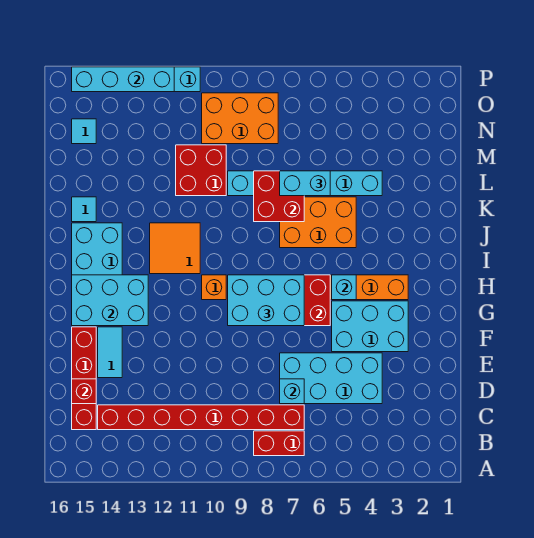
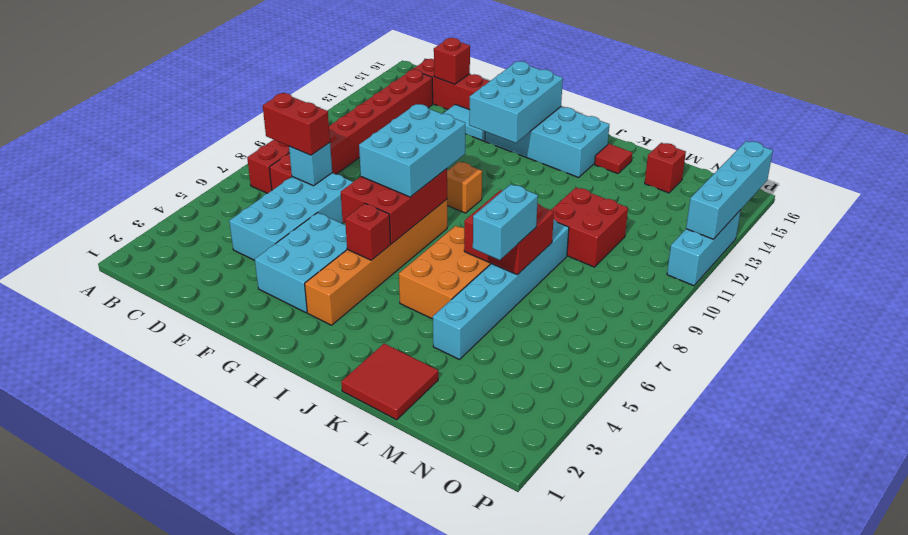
none -> red brick C7:D7 level 3
cyan brick H5 level 2 -> red brick H5 level 2
orange tile I11:J12 level 1 -> none
none -> red tile K1:L2 level 1
cyan tile K15 level 1 -> red tile K15 level 1
none -> red brick M15 level 1
orange brick N8:O10 level 1 -> none
cyan tile N15 level 1 -> none

